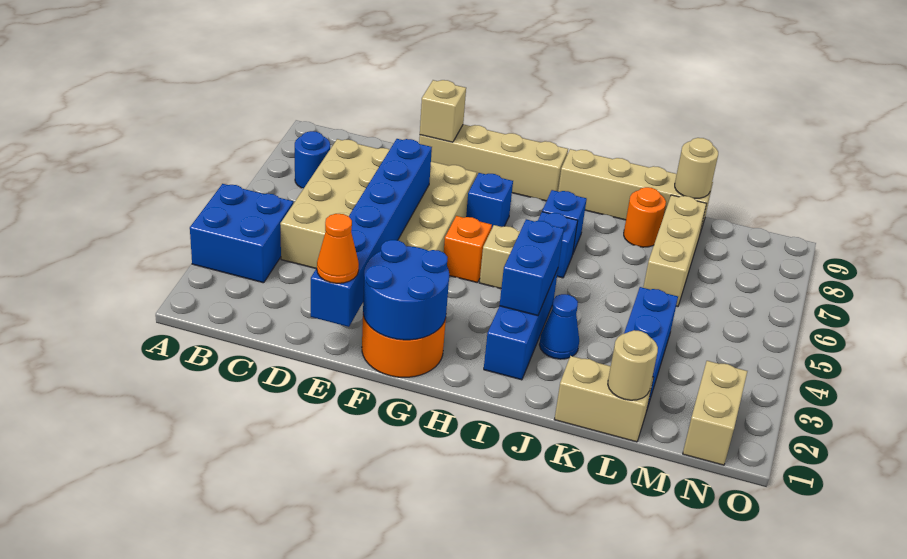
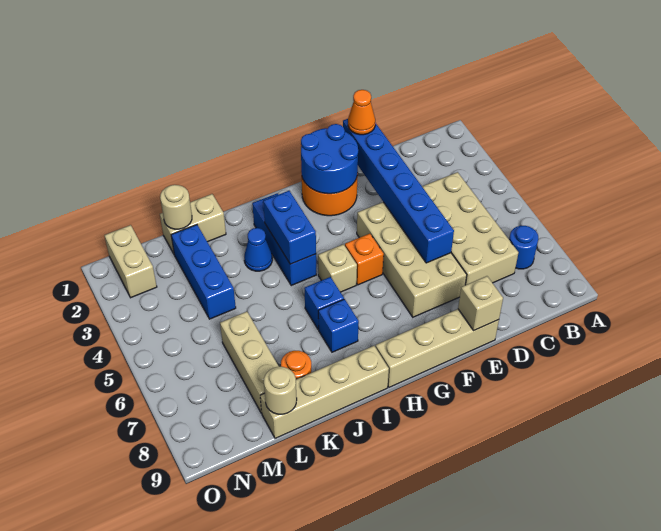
blue brick A3:B4 level 1 -> none
blue brick G7 level 1 -> none

